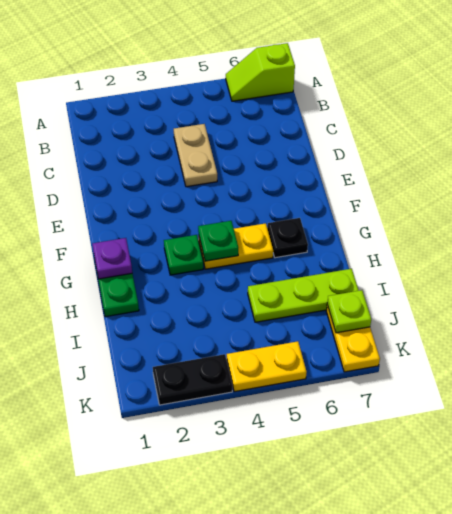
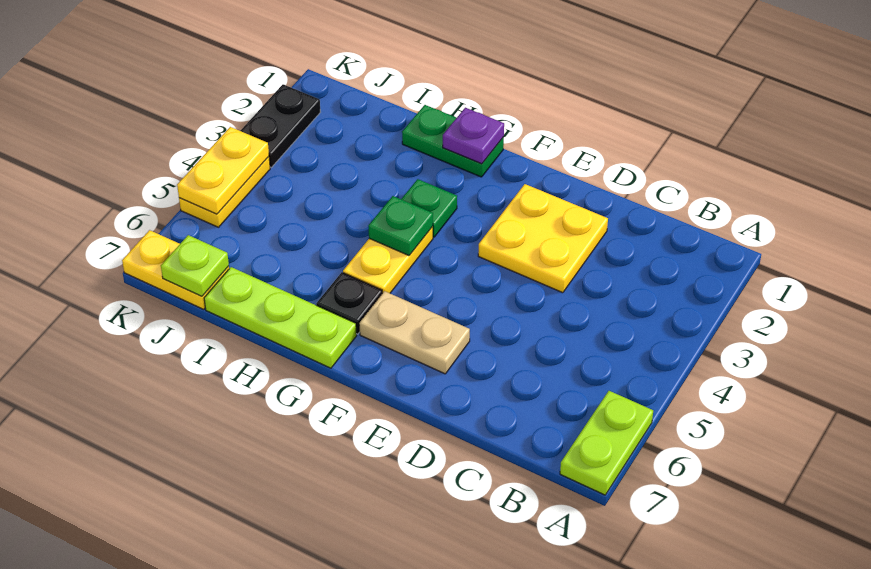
lime slope A6:A7 level 1 top 7 -> lime plate A6:A7 level 1
tan plate C4:D4 level 1 -> tan plate E6:F6 level 1
none -> yellow plate D2:E3 level 1
lime plate I5:I7 level 1 -> lime plate G7:I7 level 1
none -> yellow plate K4:K5 level 2

